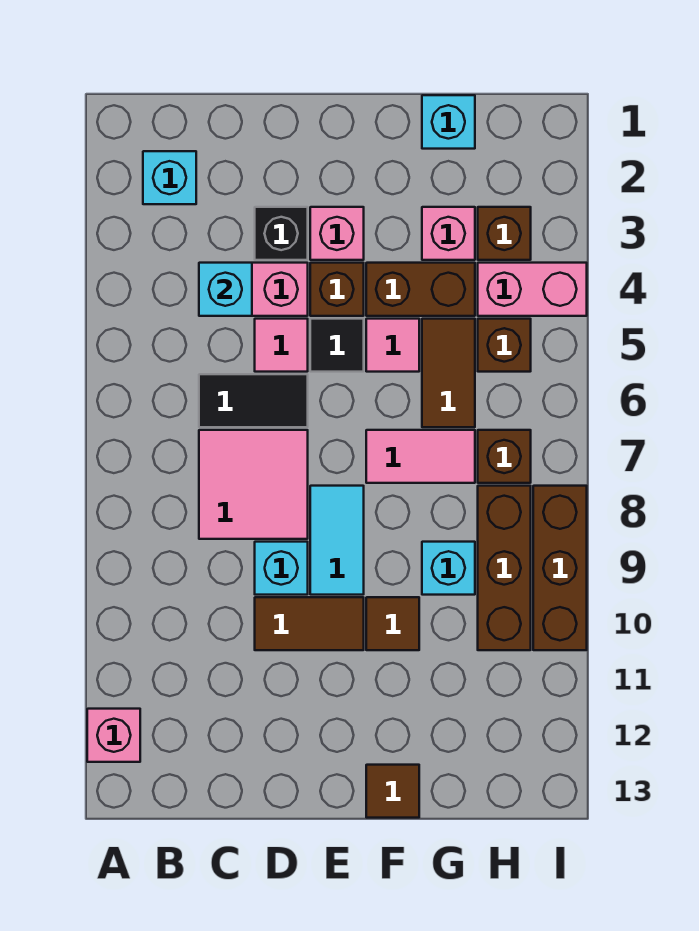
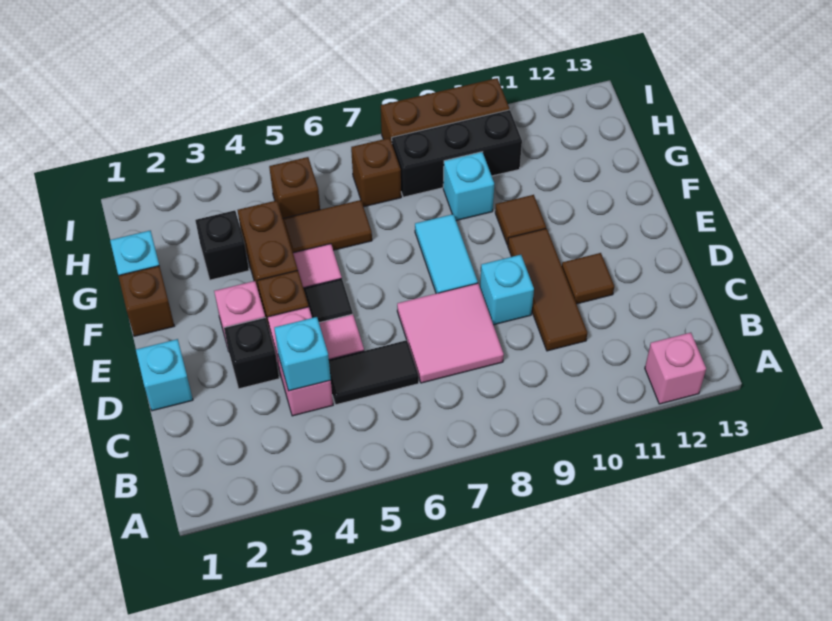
cyan brick B2 level 1 -> cyan brick D1 level 1
black tile C6:D6 level 1 -> black tile C5:C6 level 1
brown tile D10:E10 level 1 -> brown tile C10:E10 level 1
cyan tile E8:E9 level 1 -> cyan tile E8:F8 level 1
pink tile F7:G7 level 1 -> none
brown tile F13 level 1 -> brown tile D11 level 1
pink brick G3 level 1 -> black brick G3 level 1
brown brick H3 level 1 -> brown brick F1 level 1
pink brick H4:I4 level 1 -> none
brown brick H8:H10 level 1 -> black brick H8:H10 level 1

